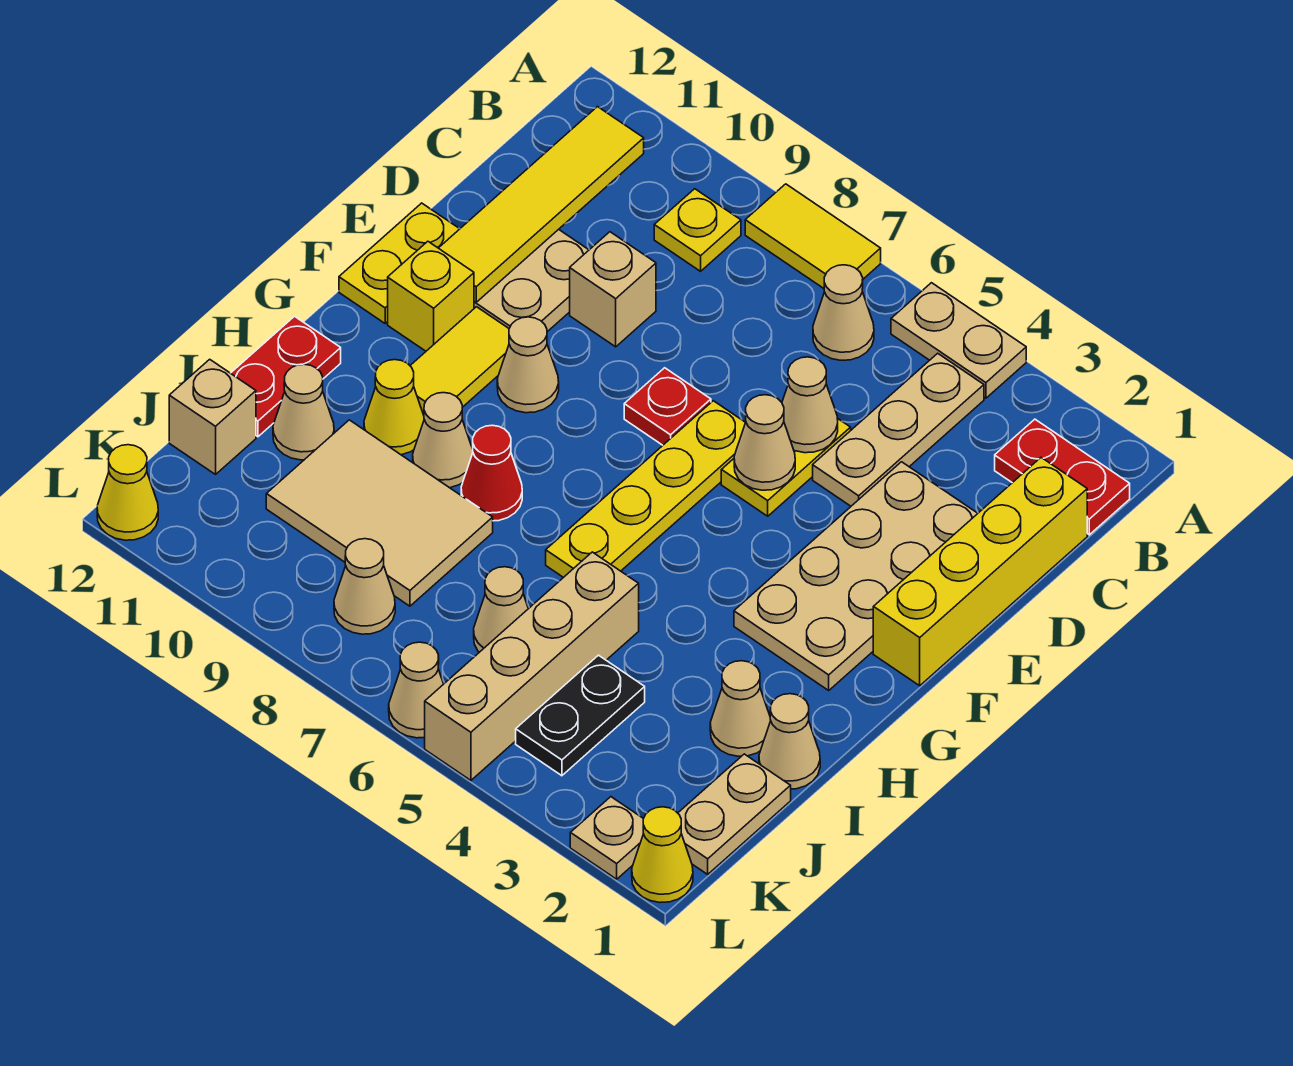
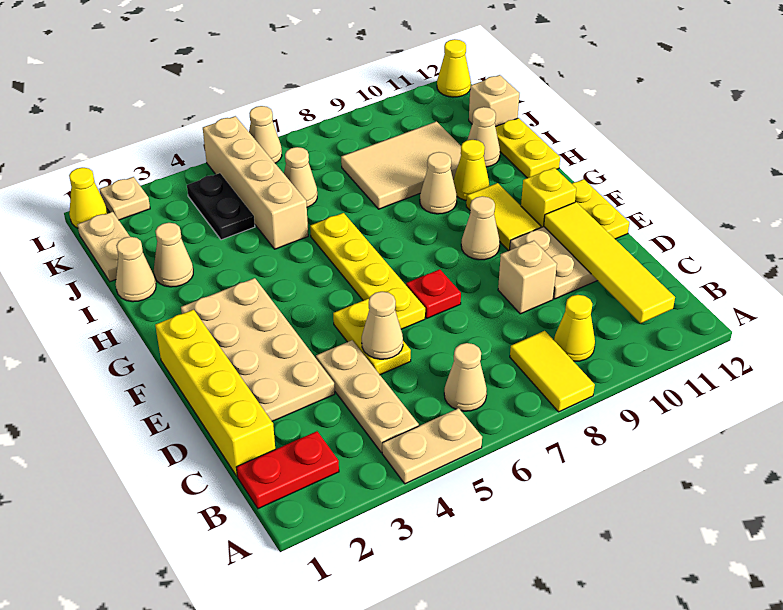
yellow tile A7:A8 level 1 -> yellow tile A8:B8 level 1
yellow plate B9 level 1 -> yellow cone B9 level 1
tan cone E5 level 2 -> none
red cone H8 level 1 -> none
red plate H12:I12 level 1 -> yellow plate H12:I12 level 1
tan cone K8 level 1 -> none

